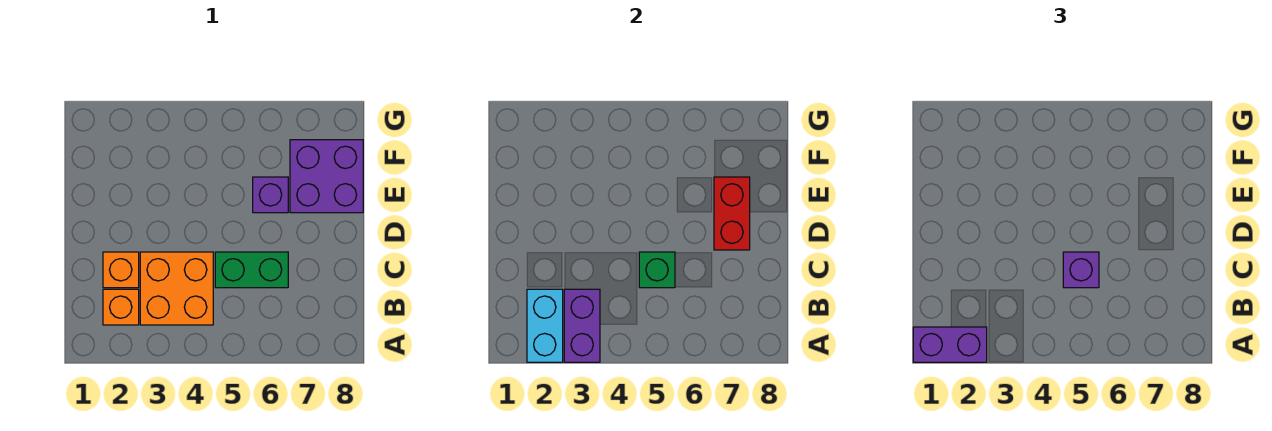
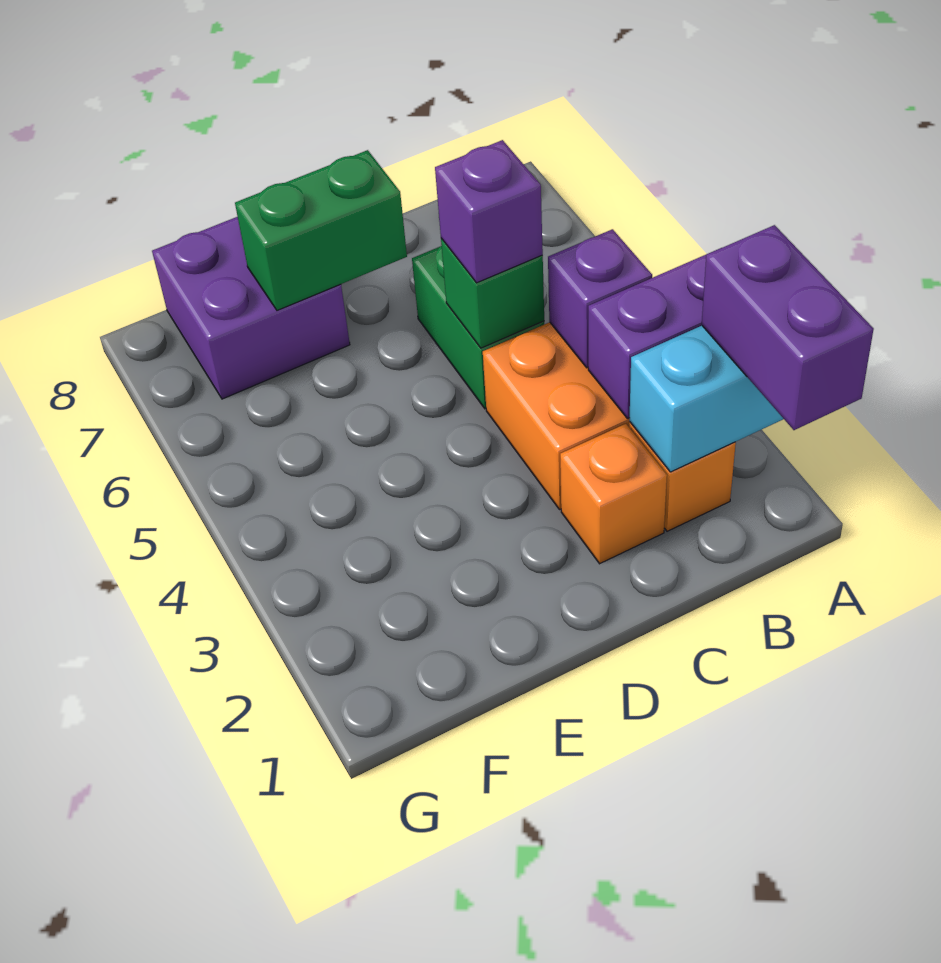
red brick D7:E7 level 2 -> green brick D7:E7 level 2
purple brick E6 level 1 -> purple brick B4 level 2

